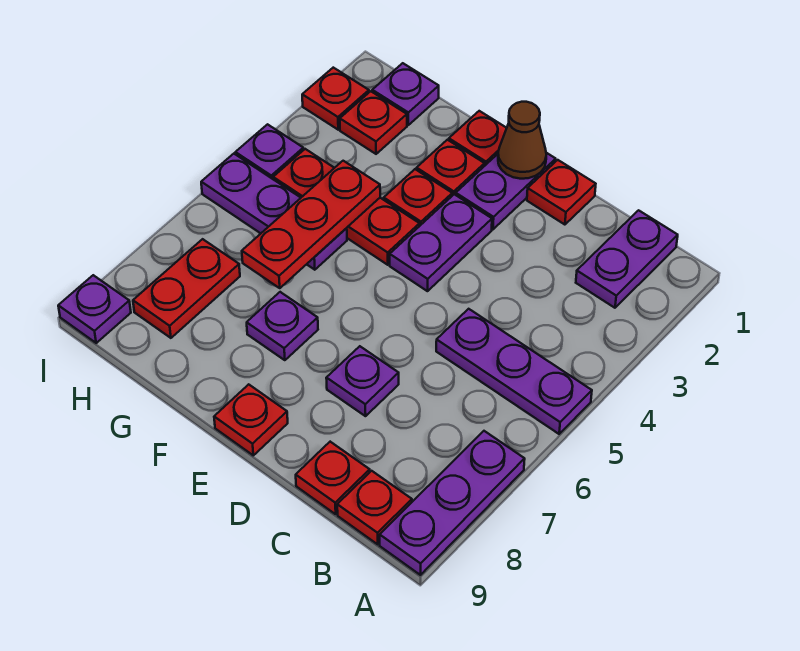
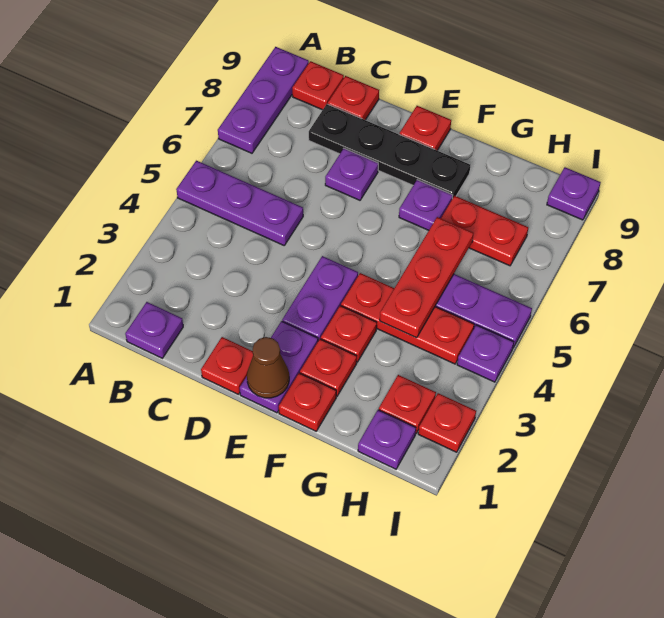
purple plate B1:B2 level 1 -> purple plate B1 level 1
none -> black plate C8:F8 level 1
red plate H7:H8 level 1 -> red plate G7:H7 level 1

